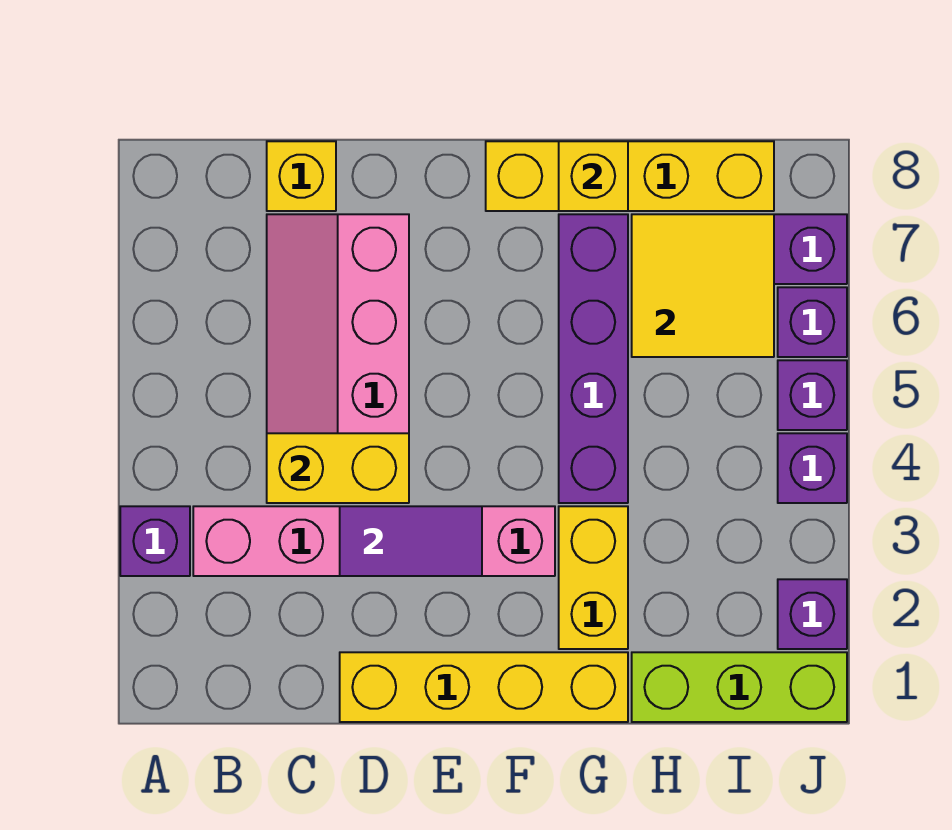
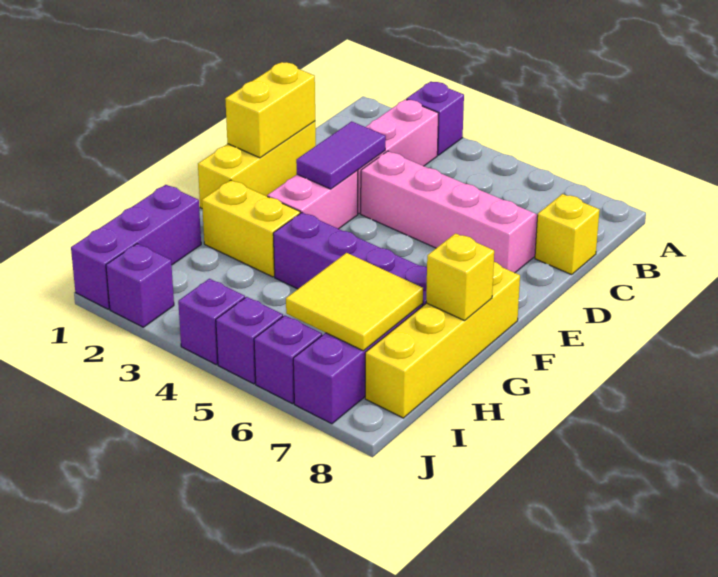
yellow brick C4:D4 level 2 -> yellow brick D1:E1 level 2
yellow brick D1:G1 level 1 -> yellow brick D1:F1 level 1
lime brick H1:J1 level 1 -> purple brick H1:J1 level 1

